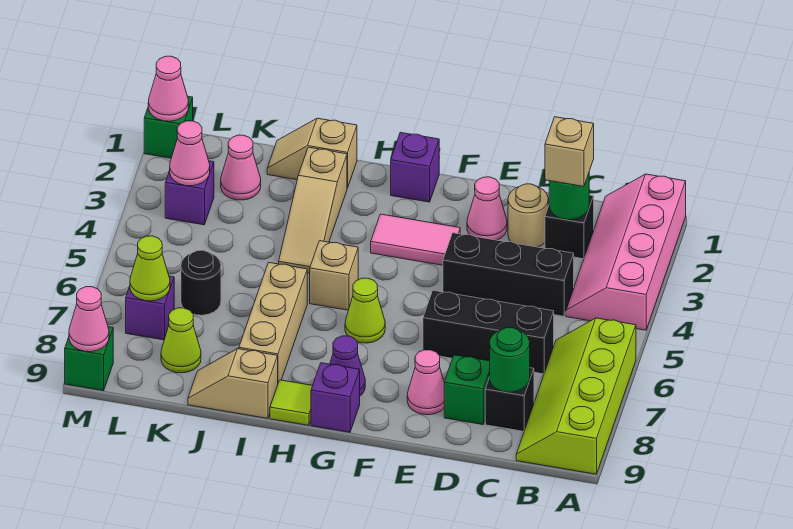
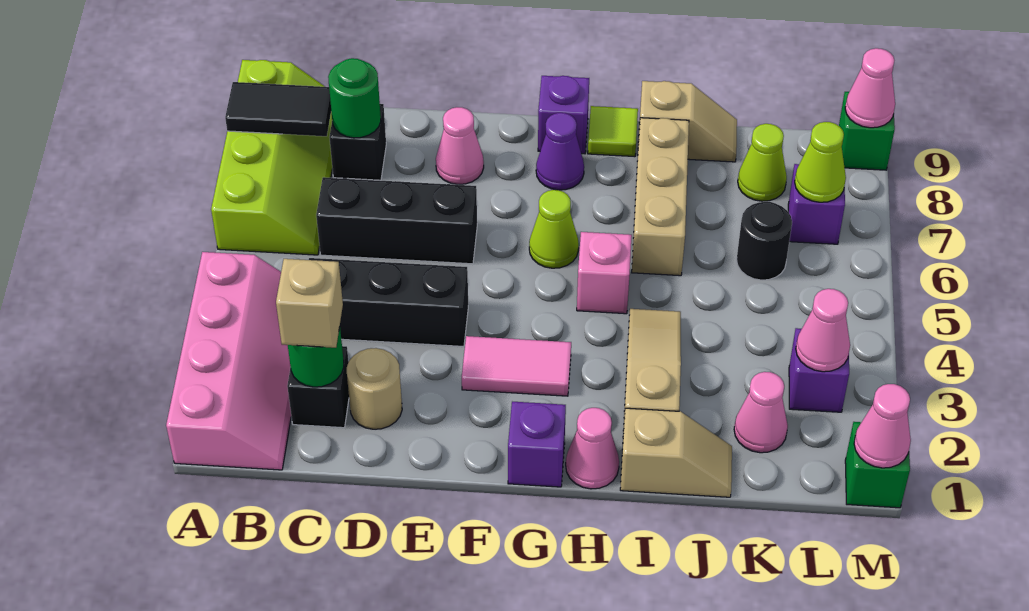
none -> black tile A8:B8 level 2
green brick D8 level 1 -> none
pink cone E2 level 1 -> pink cone H1 level 1
tan brick H5 level 1 -> pink brick H5 level 1

